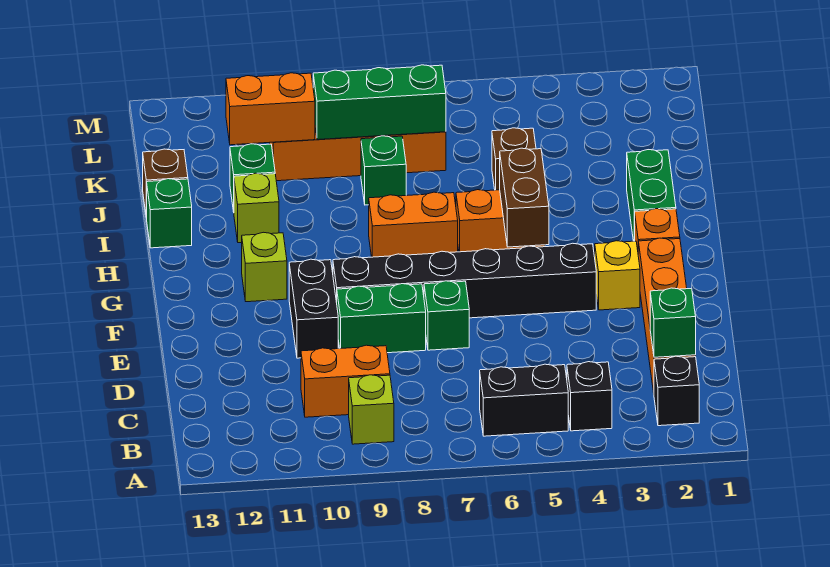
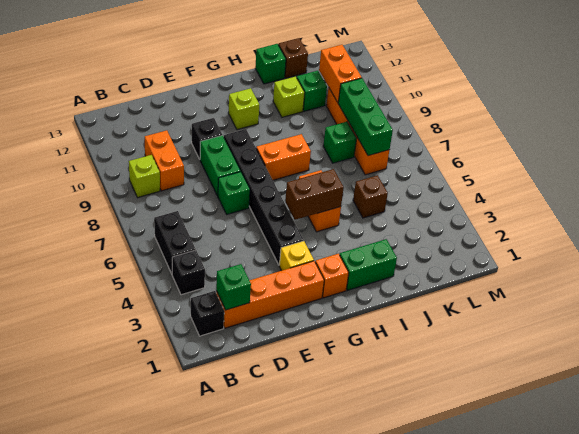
black brick E10:F10 level 1 -> black brick E10 level 1
orange brick H7:H8 level 1 -> orange brick G8:H8 level 1

